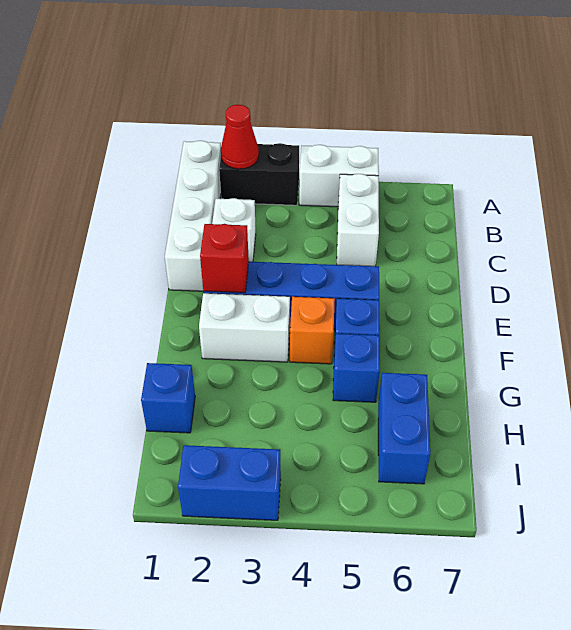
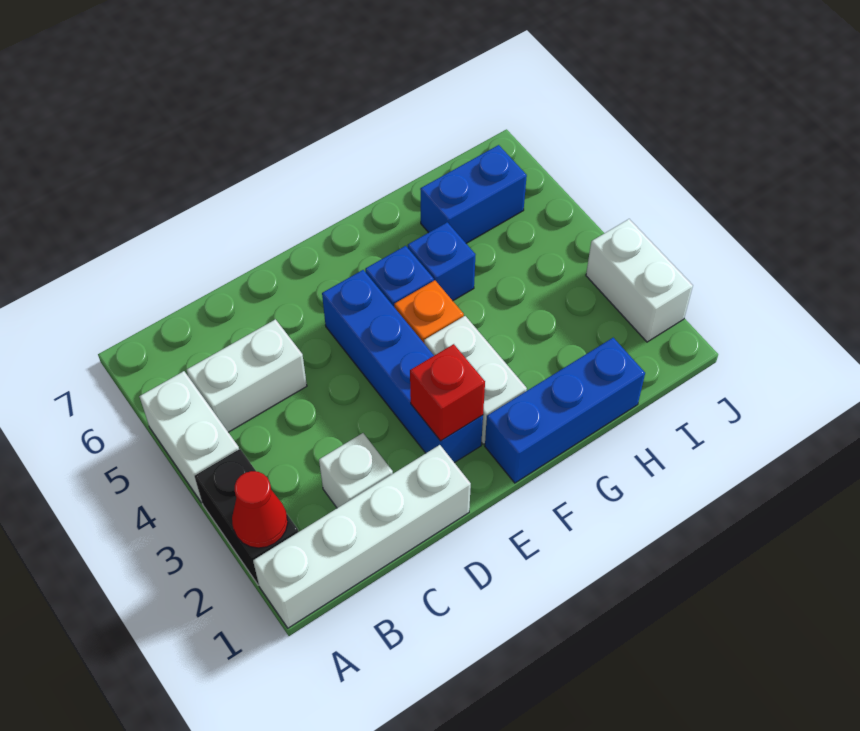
blue brick H1 level 1 -> blue brick F1:H1 level 1
blue brick J2:J3 level 1 -> white brick J2:J3 level 1

